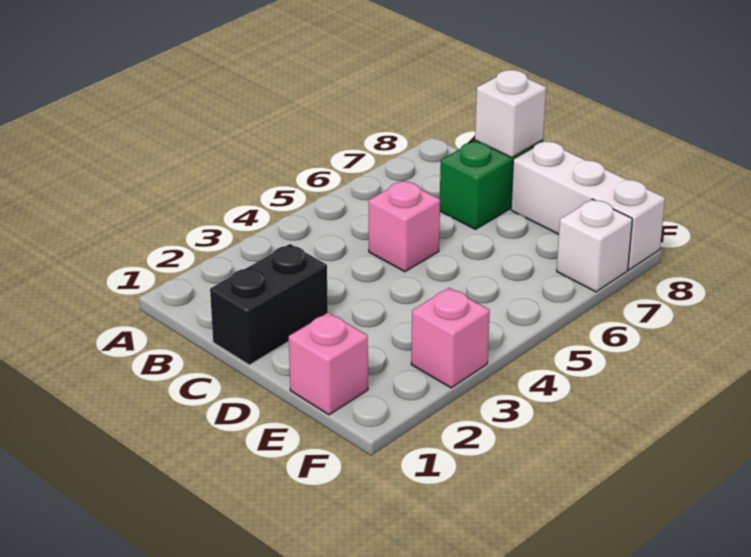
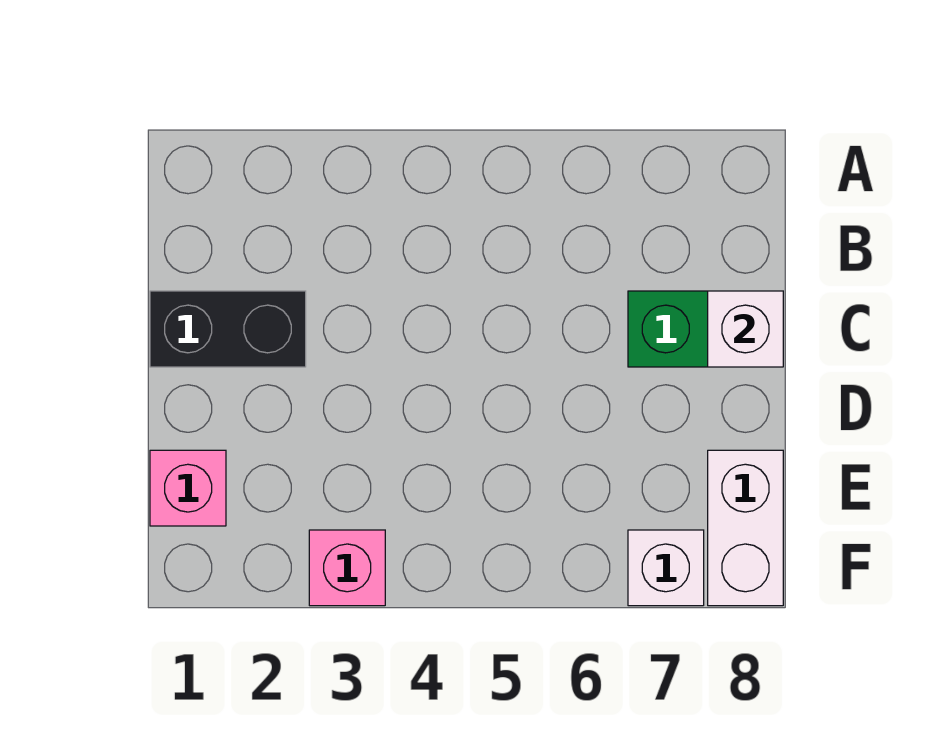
pink brick C5 level 1 -> none
white brick D8:F8 level 1 -> white brick E8:F8 level 1

